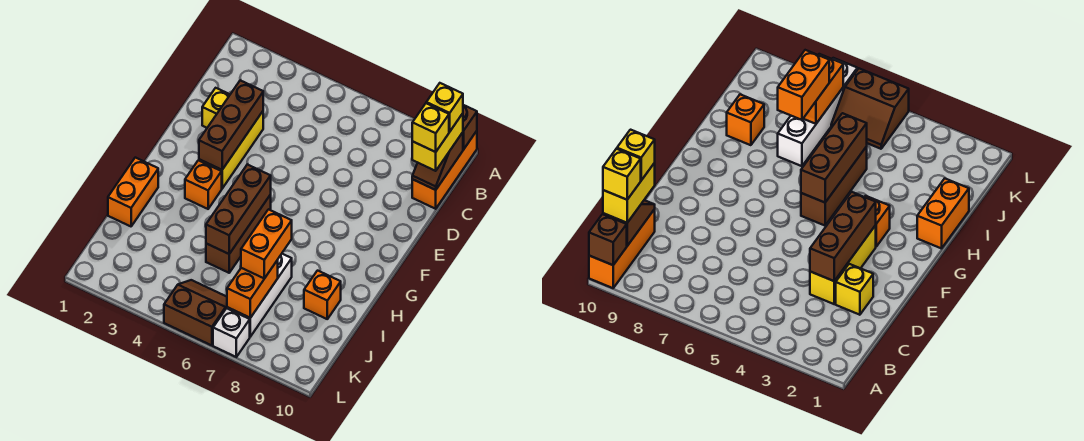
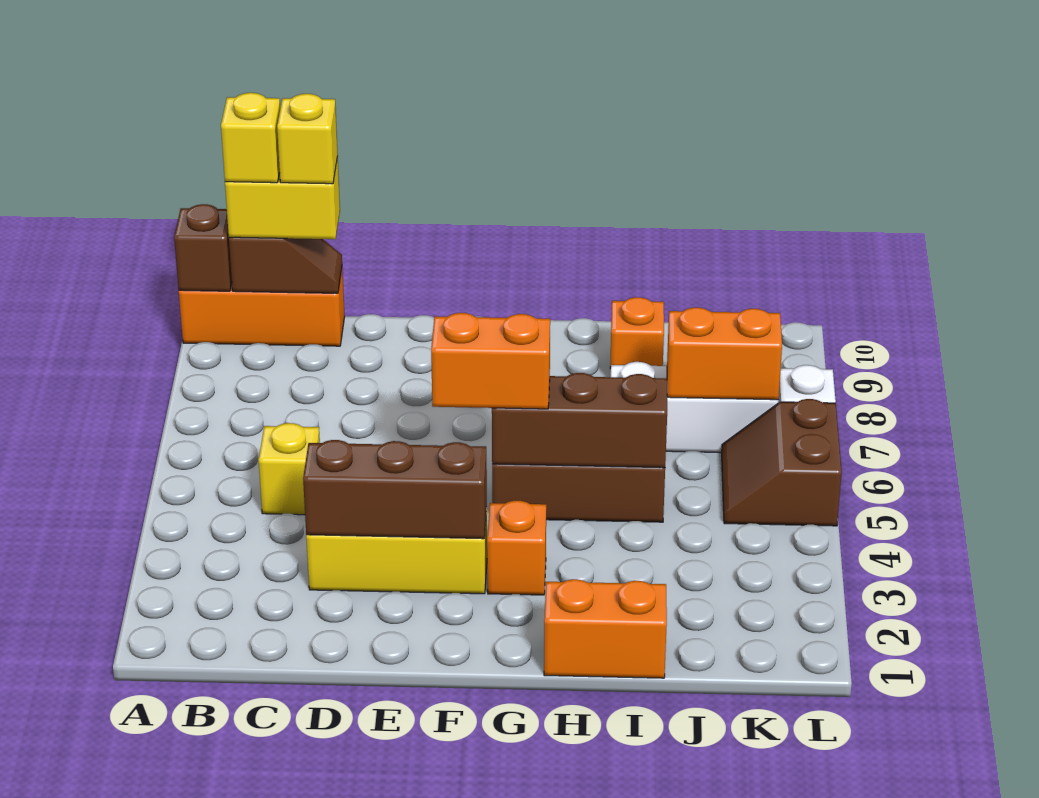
yellow brick D2 level 1 -> yellow brick C5 level 1
orange brick I7:J7 level 3 -> orange brick F5:G5 level 3

